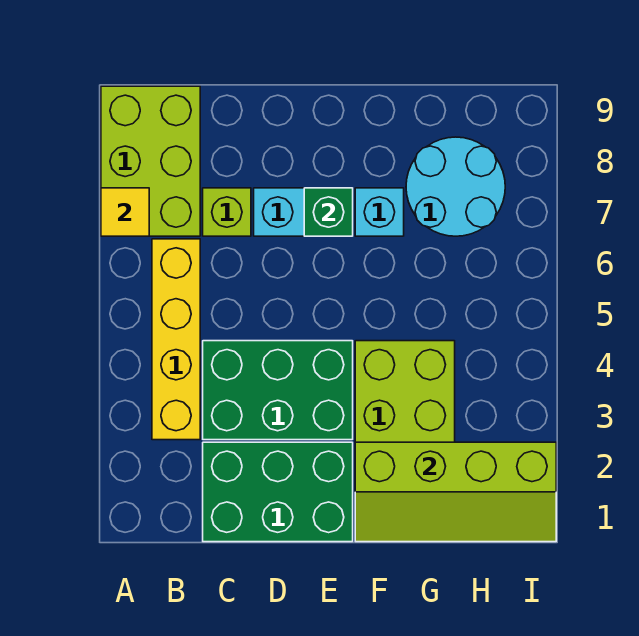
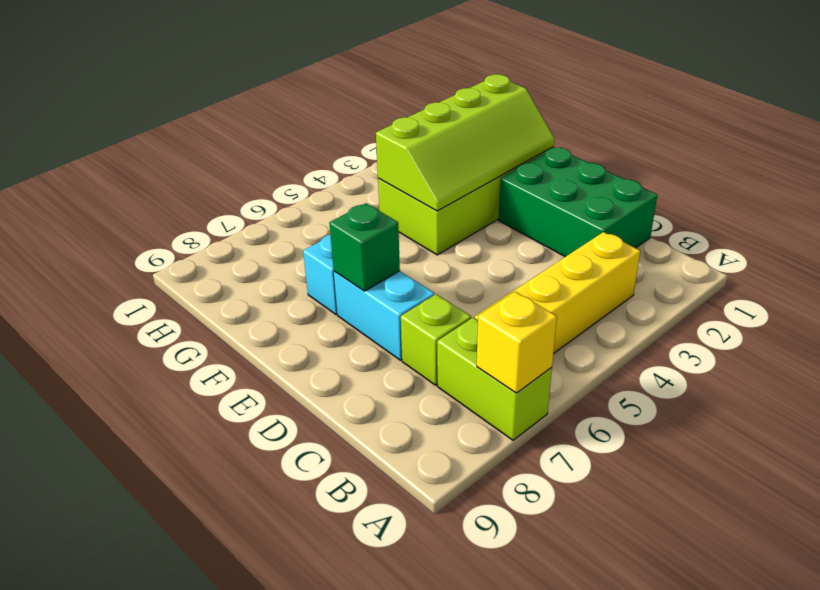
lime brick A7:B9 level 1 -> lime brick A7:B7 level 1
yellow tile A7 level 2 -> yellow brick A7 level 2
green brick C3:E4 level 1 -> none
lime slope F1:I2 level 2 top 2 -> lime slope F1:G4 level 2 top G
cyan round brick G7:H8 level 1 -> none

